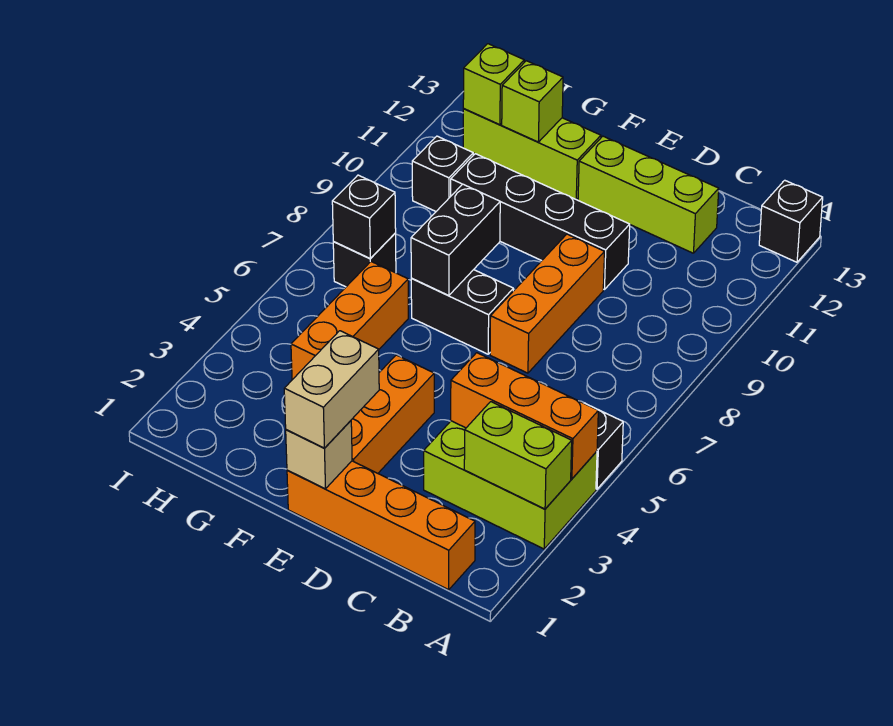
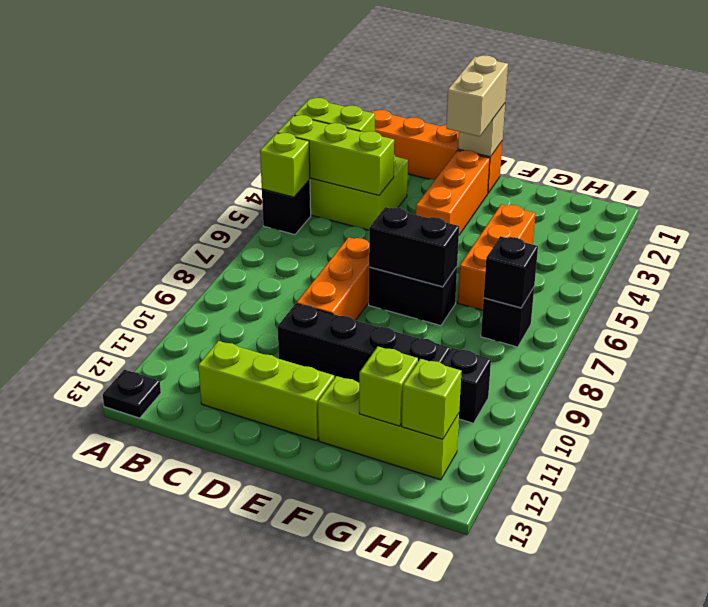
orange brick A4:C4 level 2 -> lime brick A4:C4 level 2
none -> lime brick A5 level 2
black brick A13 level 1 -> black plate A13 level 1
black brick F7:F8 level 2 -> black brick E7:F7 level 2

